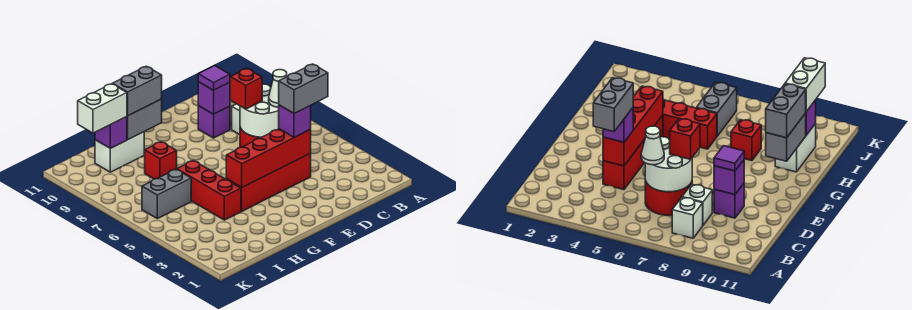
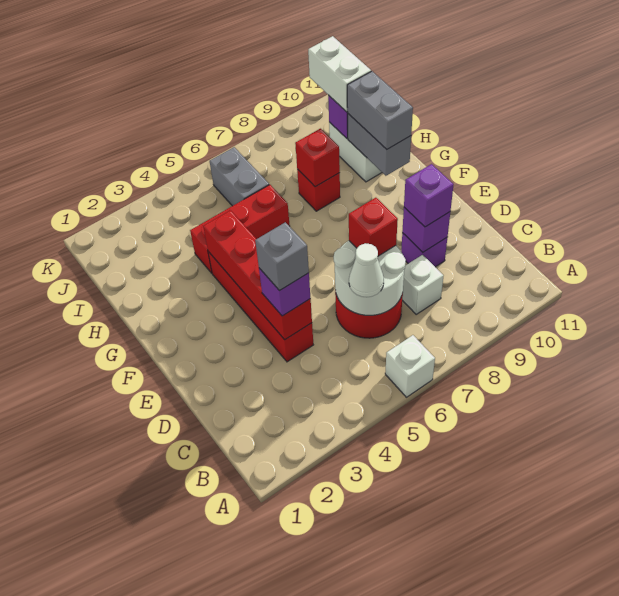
white brick B8 level 1 -> white brick A6 level 1
grey brick C4:D4 level 4 -> grey brick D4 level 4
purple tile D9 level 3 -> purple brick D9 level 3
none -> red brick H8 level 2

